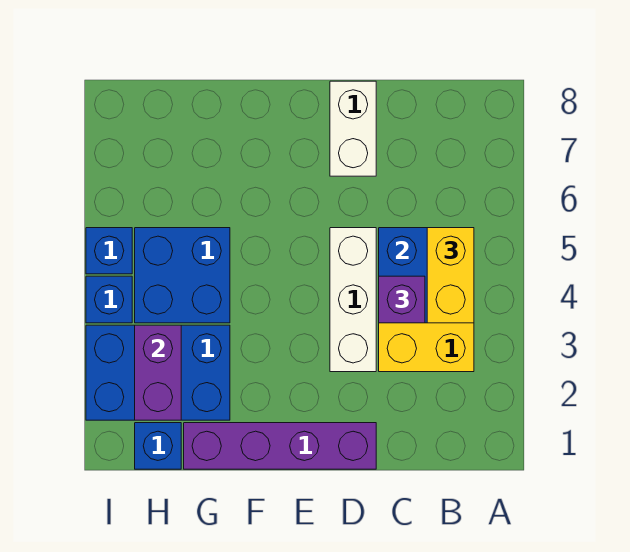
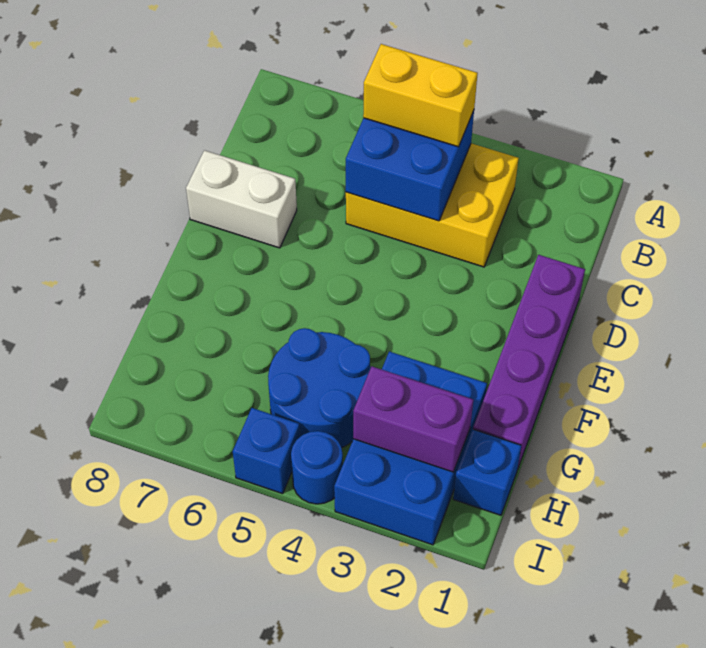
purple brick C4 level 3 -> none
white brick D3:D5 level 1 -> none
blue brick G4:H5 level 1 -> blue round brick G4:H5 level 1
blue brick I4 level 1 -> blue round brick I4 level 1

